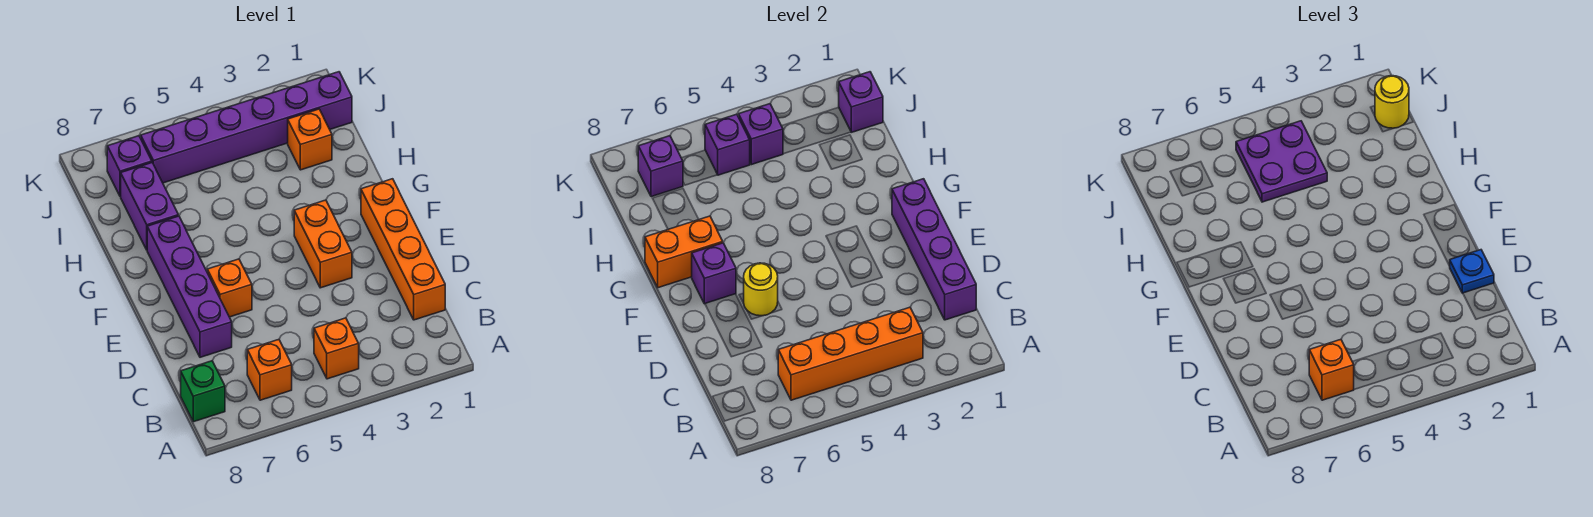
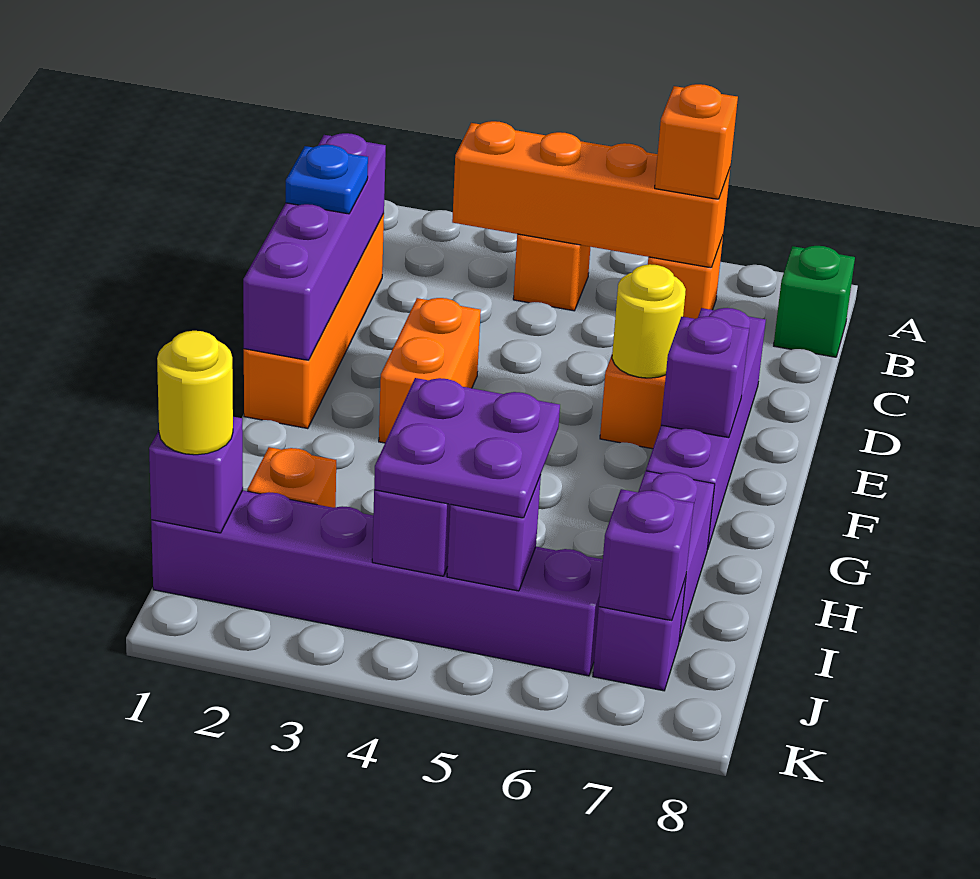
orange brick G7:G8 level 2 -> none

